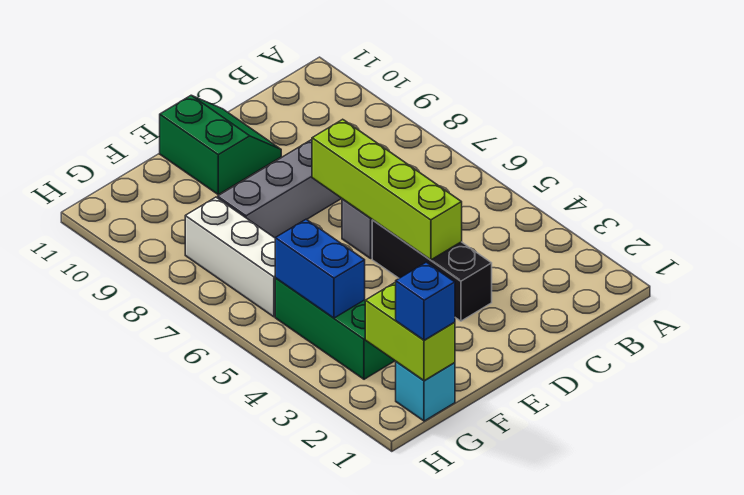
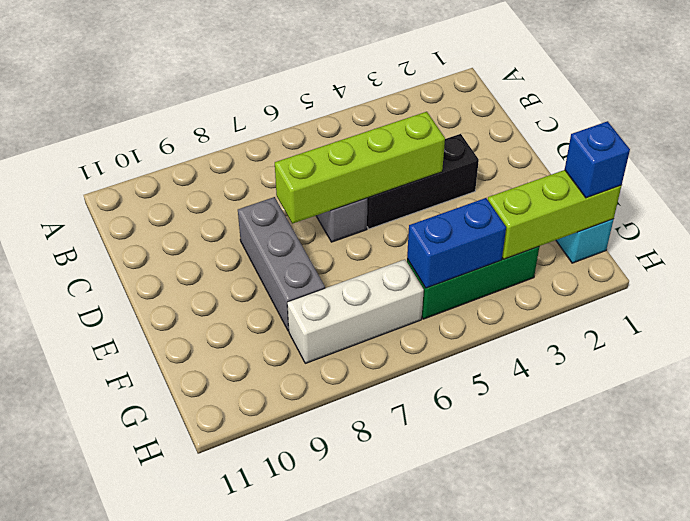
green slope D10:E11 level 1 top E -> none
lime brick G1:G2 level 2 -> lime brick G1:G3 level 2

